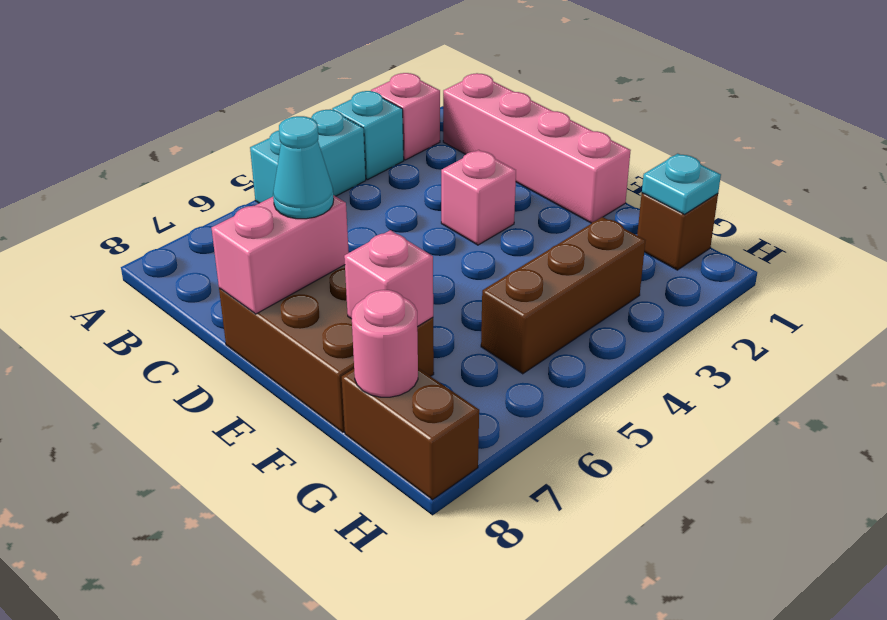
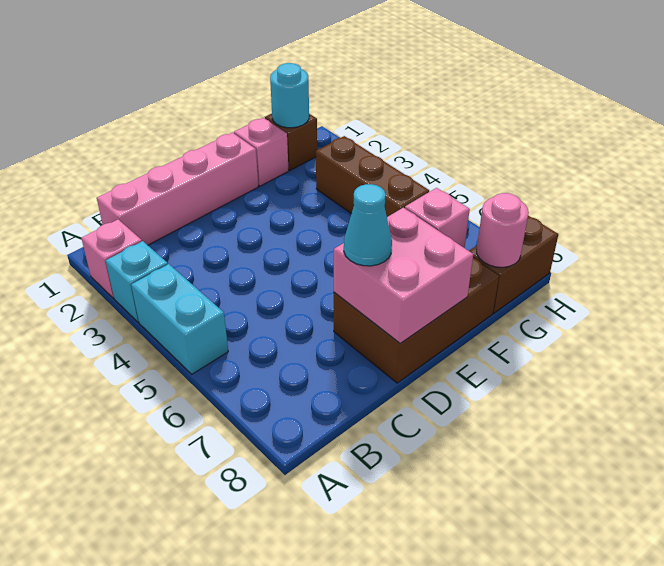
pink brick D3 level 1 -> pink brick F1 level 1
pink brick D7:D8 level 2 -> pink brick D7:E8 level 2
cyan plate G1 level 2 -> cyan round brick G1 level 2

